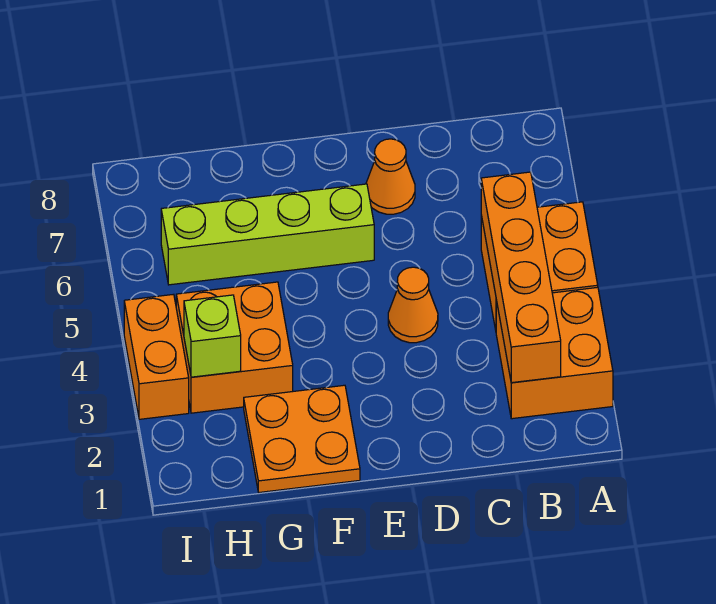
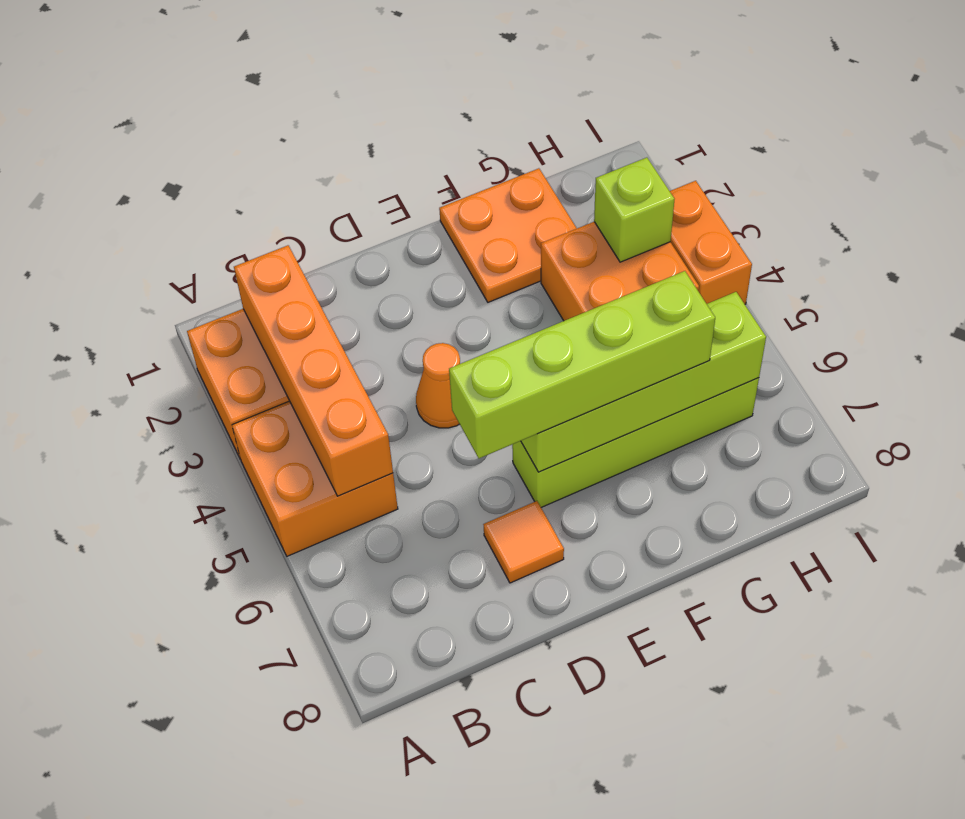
none -> lime brick D6:G6 level 3
orange cone D7 level 1 -> orange tile D7 level 1
none -> lime brick E6:H6 level 2

